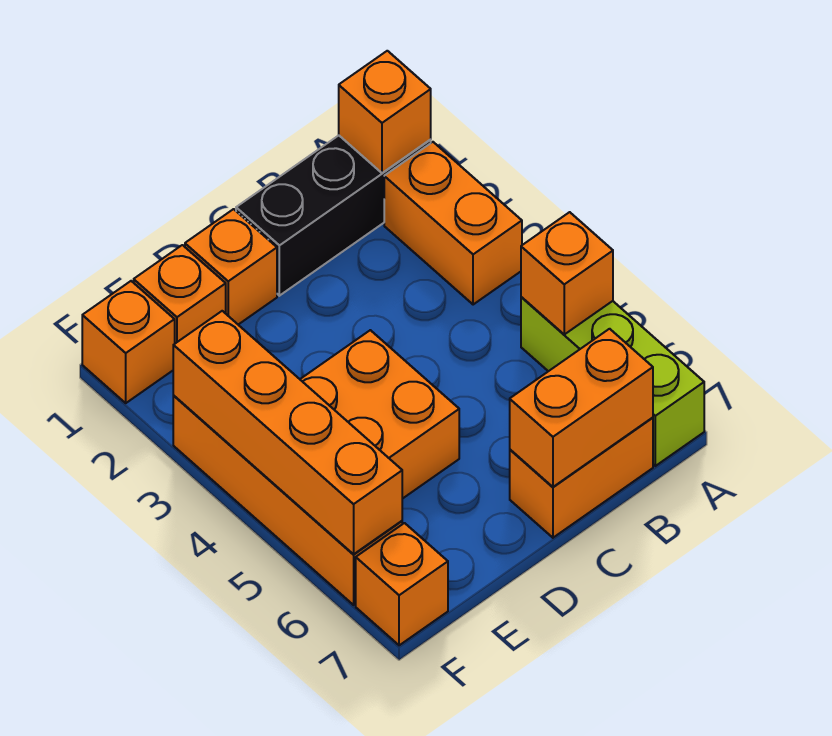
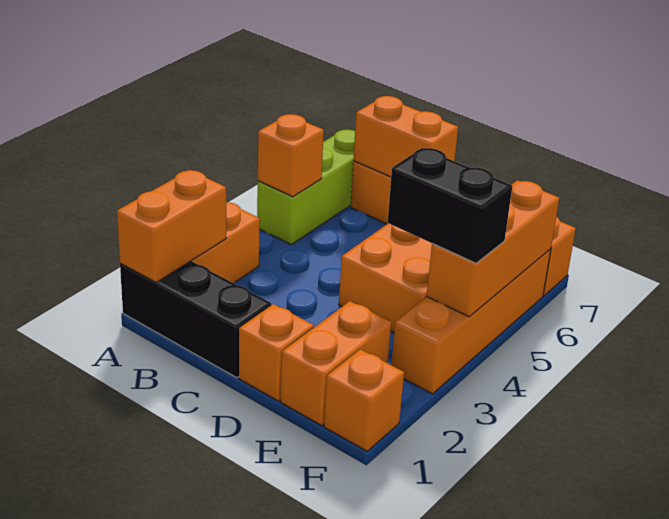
orange brick A1 level 2 -> orange brick A1:A2 level 2
orange brick E1 level 1 -> orange brick E1:E2 level 1
none -> black brick E4:F4 level 3
orange brick F3:F6 level 2 -> orange brick F4:F6 level 2

